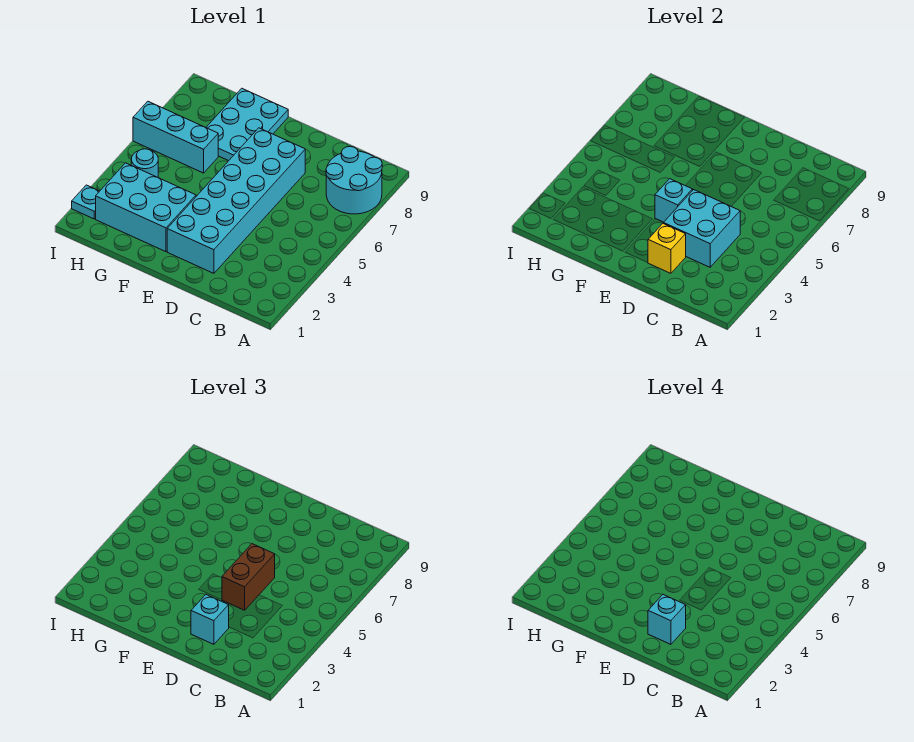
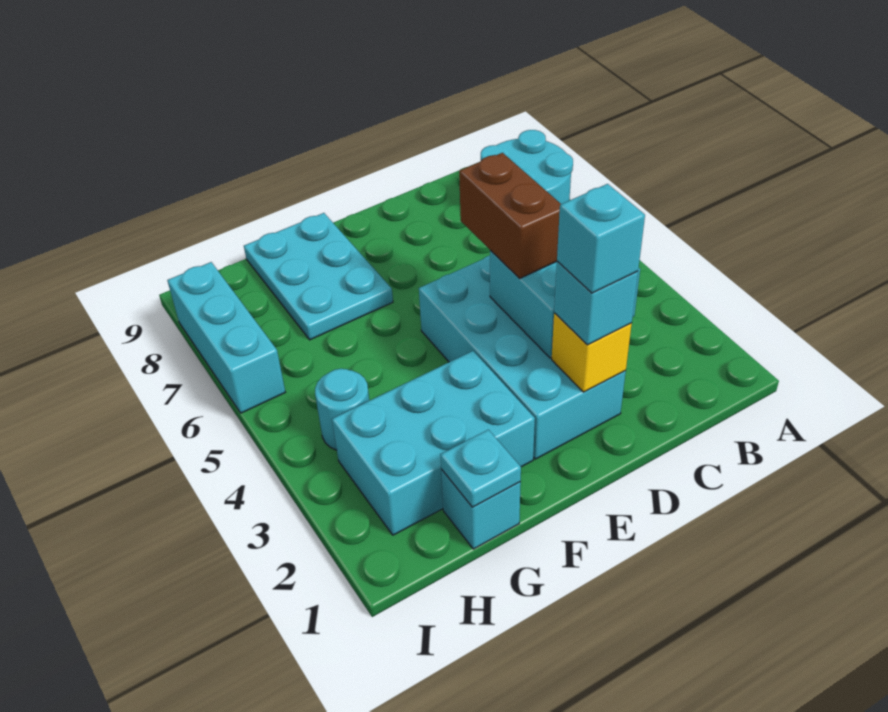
cyan brick D2:E7 level 1 -> cyan brick D2:E5 level 1
cyan brick E4 level 2 -> cyan brick G1 level 1
cyan brick G6:I6 level 1 -> cyan brick I6:I8 level 1
cyan plate I2 level 1 -> cyan plate G1 level 2

